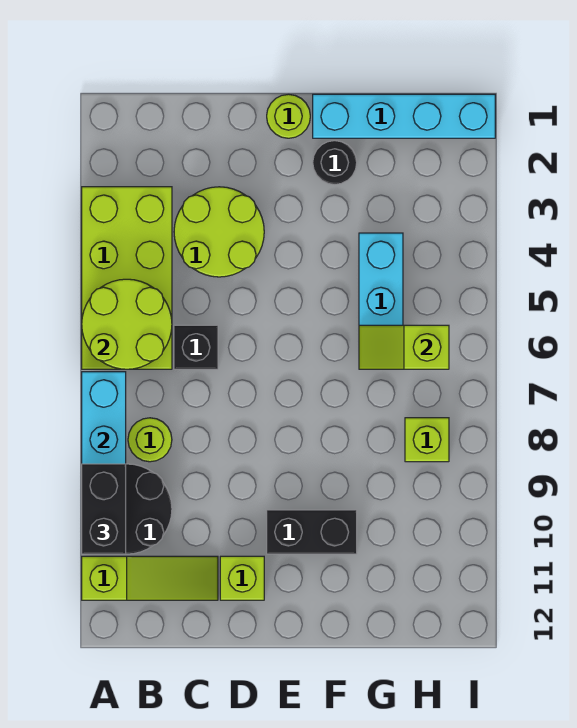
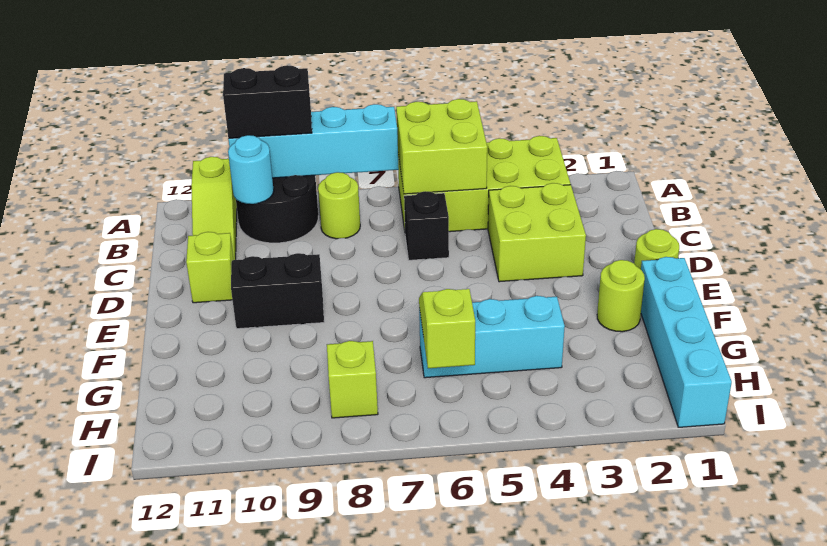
lime round brick A5:B6 level 2 -> lime brick A5:B6 level 2
none -> cyan round brick B10 level 2
lime round brick C3:D4 level 1 -> lime brick C3:D4 level 1
black brick E10:F10 level 1 -> black brick E9:E10 level 1
black round brick F2 level 1 -> lime round brick F2 level 1

